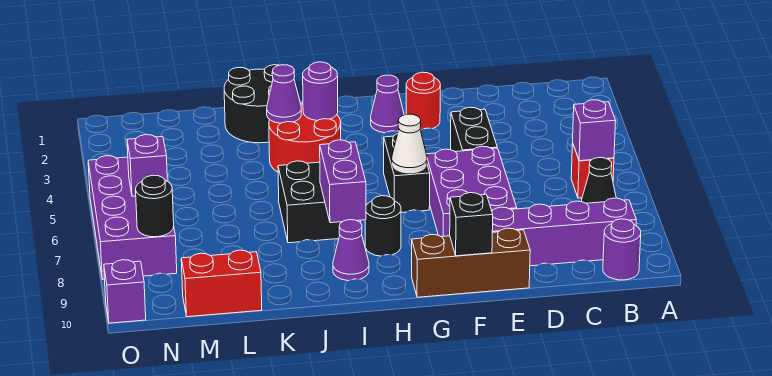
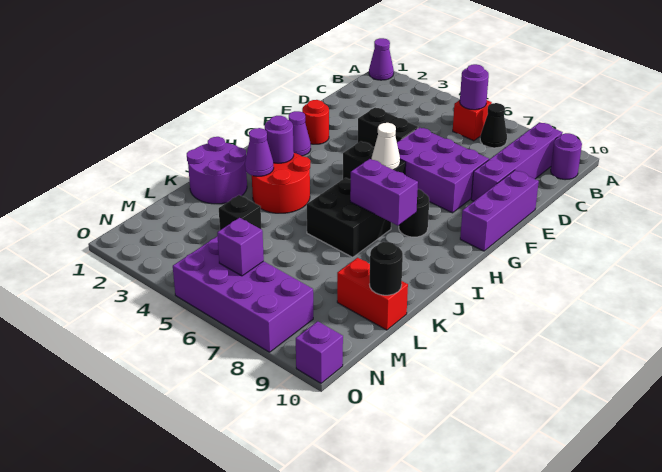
purple brick B6 level 2 -> purple round brick B6 level 2
brown brick E10:G10 level 1 -> purple brick E10:G10 level 1
black brick F10 level 2 -> black brick L4 level 1
purple cone I9 level 1 -> purple cone A1 level 1
black round brick J1:K2 level 1 -> purple round brick J1:K2 level 1
red brick L10:M10 level 1 -> red brick L9:L10 level 1
black round brick N8 level 2 -> black round brick L10 level 2

